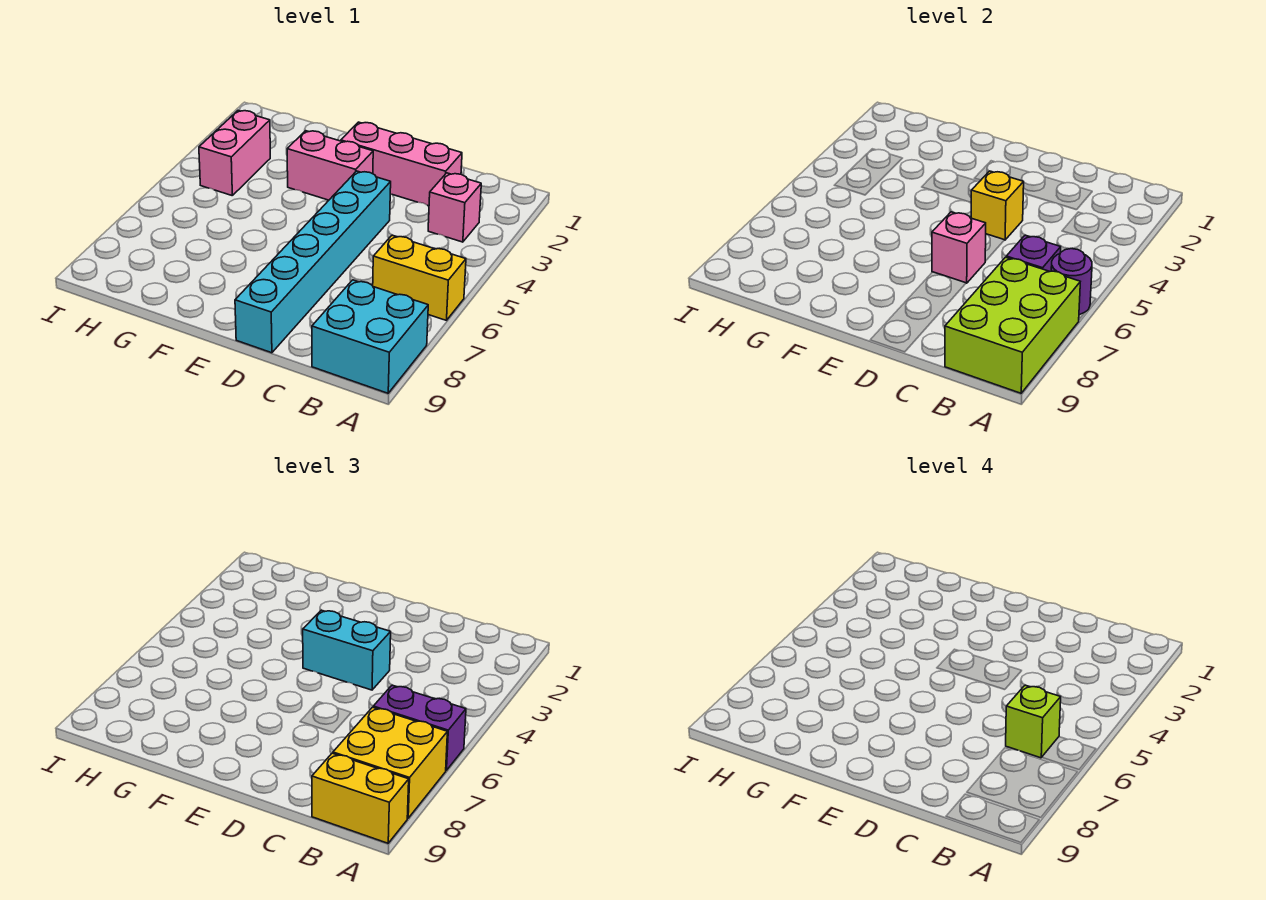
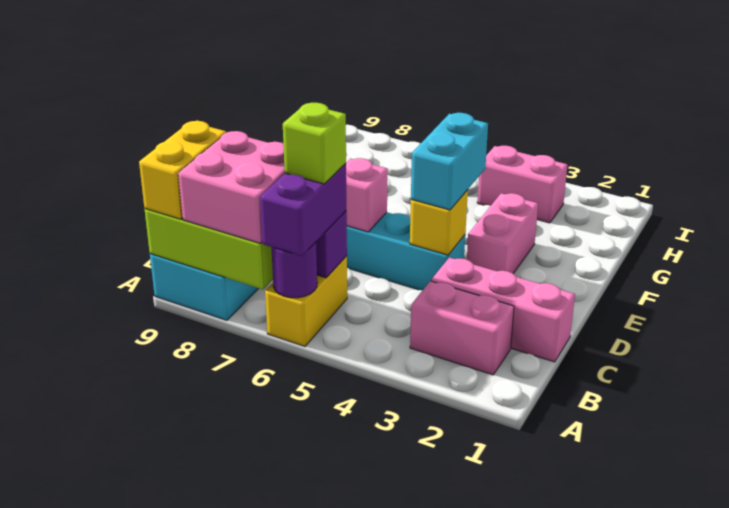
yellow brick A7:B8 level 3 -> pink brick A7:B8 level 3
pink brick B3 level 1 -> pink brick B2:B3 level 1
pink brick C2:E2 level 1 -> pink brick C1:C3 level 1

